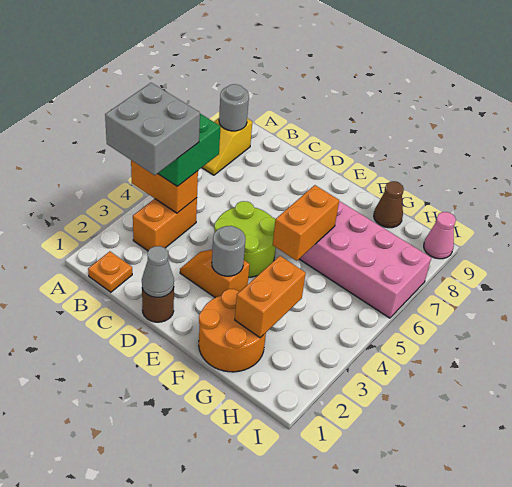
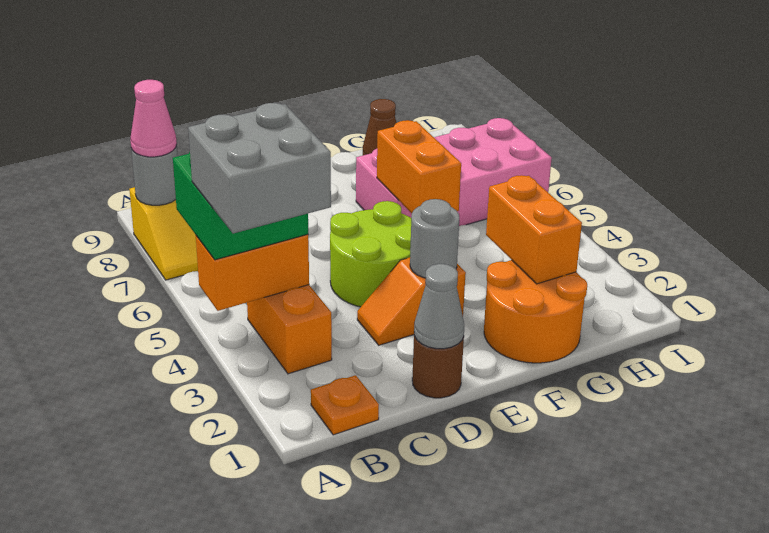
pink cone I9 level 1 -> pink cone A8 level 3

